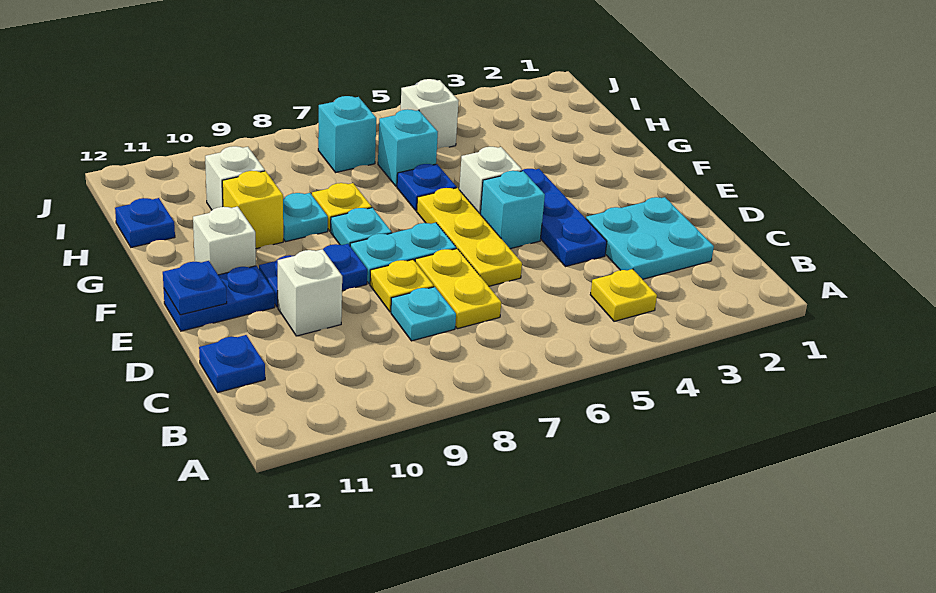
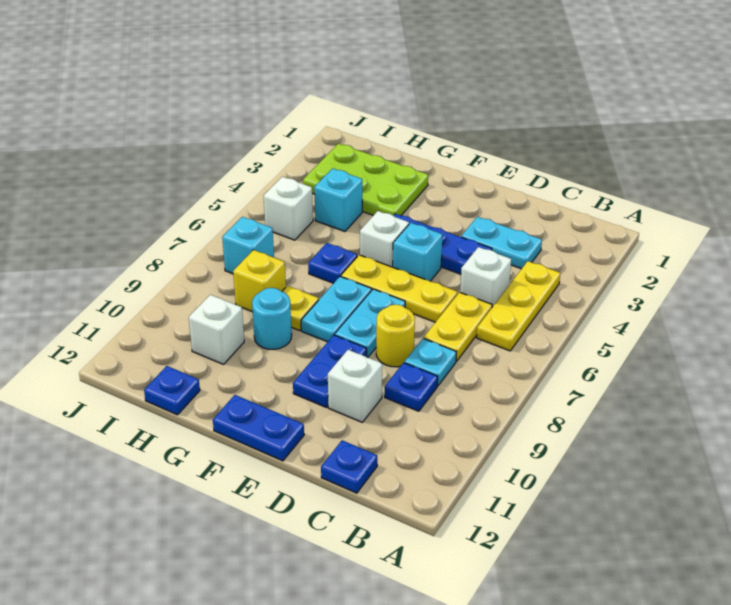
yellow plate B4 level 1 -> yellow plate B4:B6 level 1
cyan plate C2:D3 level 1 -> cyan plate C3:D3 level 1
yellow plate C7:D7 level 1 -> yellow plate C6:C7 level 1
yellow plate D8 level 1 -> yellow round brick D8 level 1
blue plate E11:E12 level 1 -> blue plate E12:F12 level 1
blue plate E12 level 2 -> blue plate C9 level 1
cyan plate F8 level 1 -> cyan plate F7:F8 level 1
white brick F11 level 1 -> white brick C5 level 1
none -> lime plate G2:I3 level 1
cyan plate G9 level 1 -> cyan round brick G9 level 1
yellow brick G10 level 1 -> yellow brick H8 level 1
cyan brick H6 level 1 -> cyan brick H4 level 1

